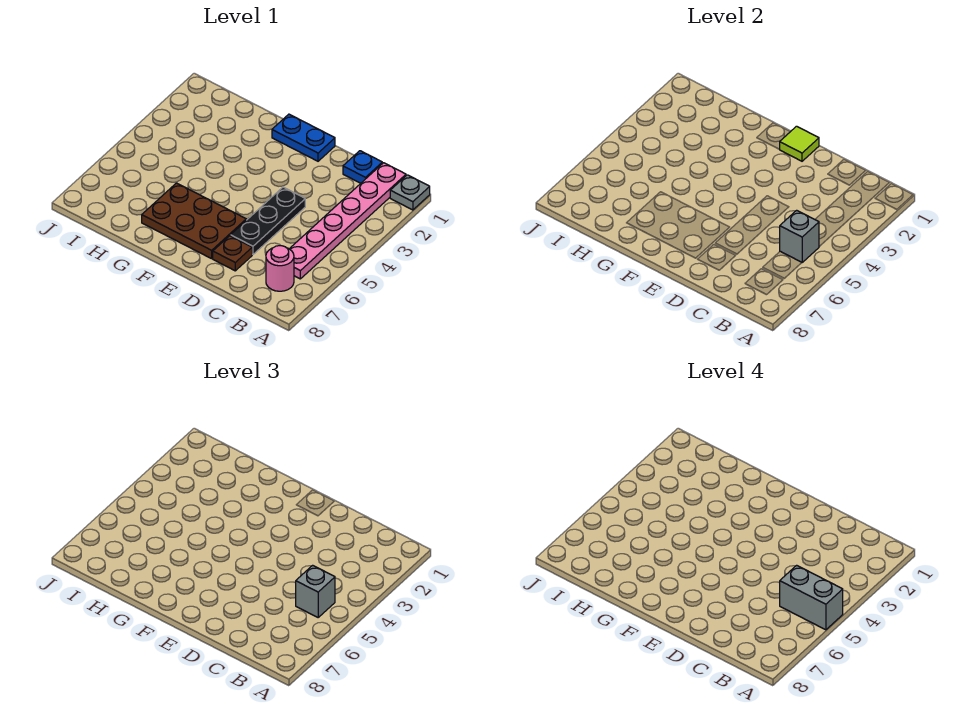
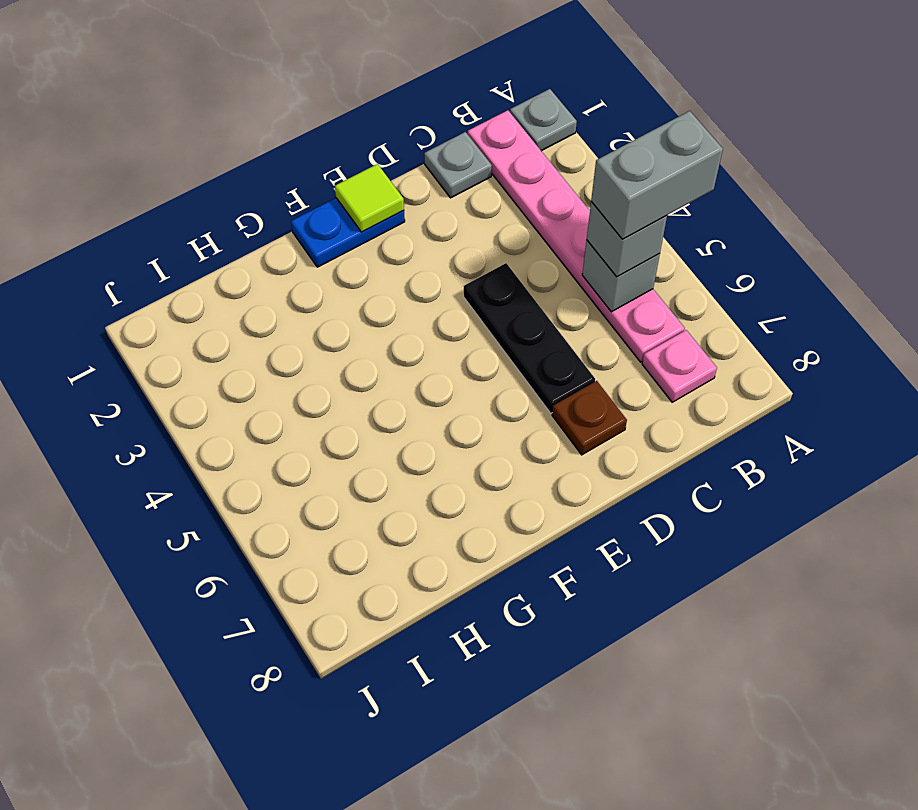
pink round brick B7 level 1 -> pink plate B7 level 1
blue plate C1 level 1 -> grey plate C1 level 1
brown plate E6:G7 level 1 -> none

